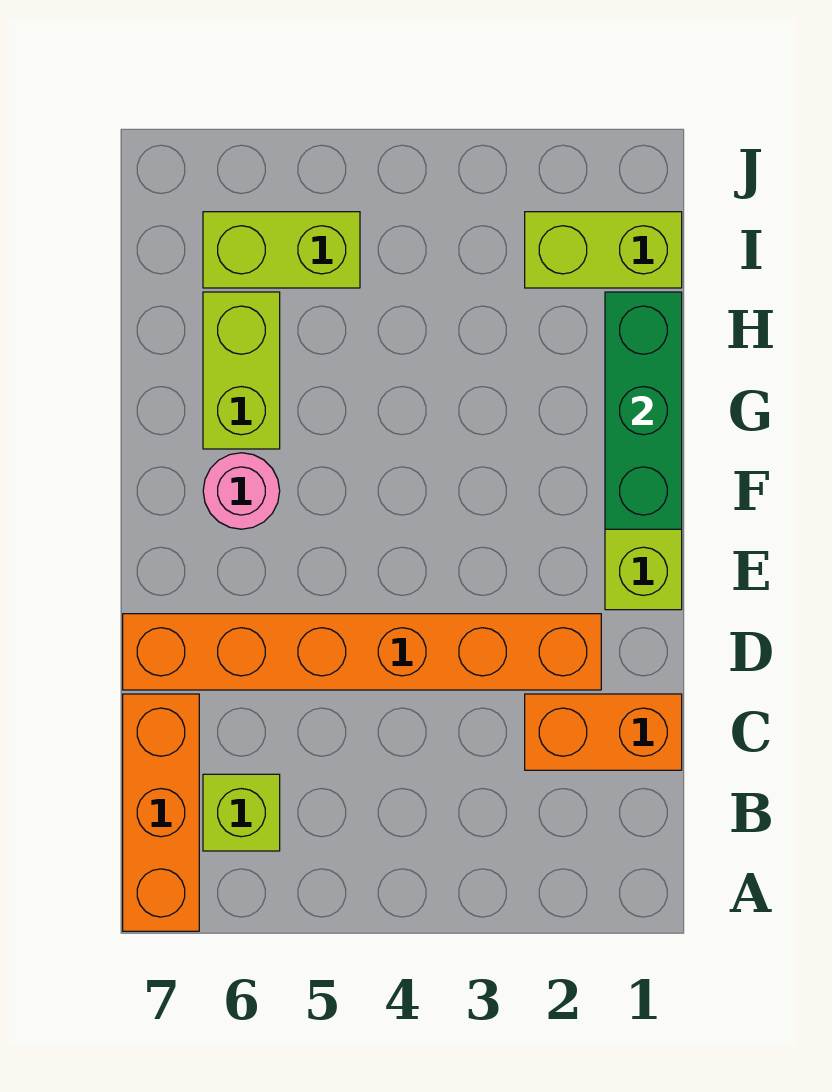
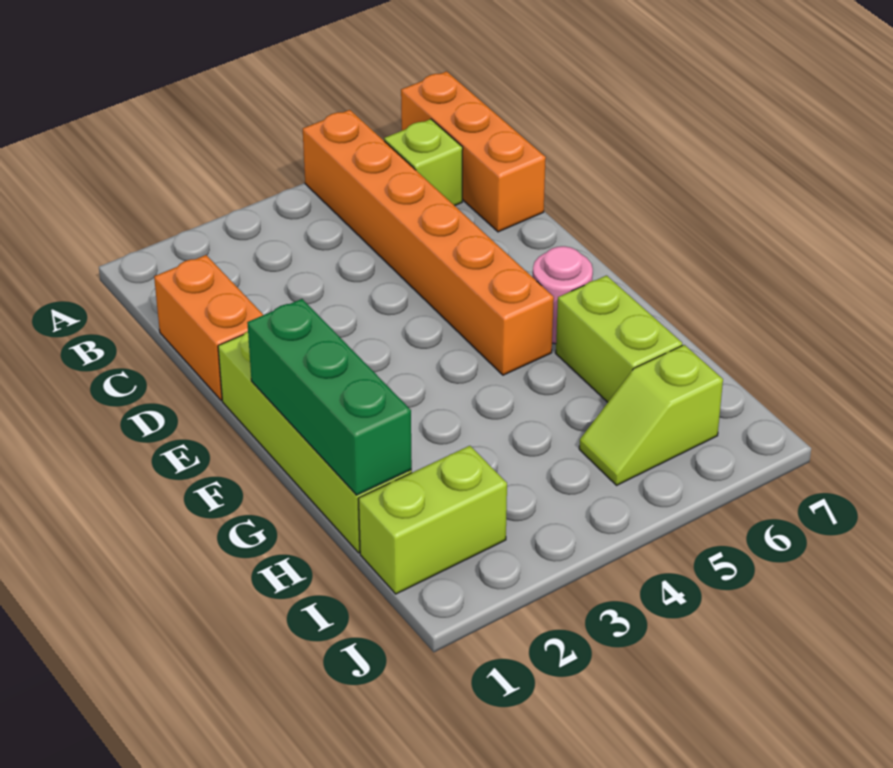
orange brick C1:C2 level 1 -> orange brick C1:D1 level 1
orange brick D2:D7 level 1 -> orange brick A5:F5 level 1
lime brick I5:I6 level 1 -> lime slope I5:I6 level 1 top 6

